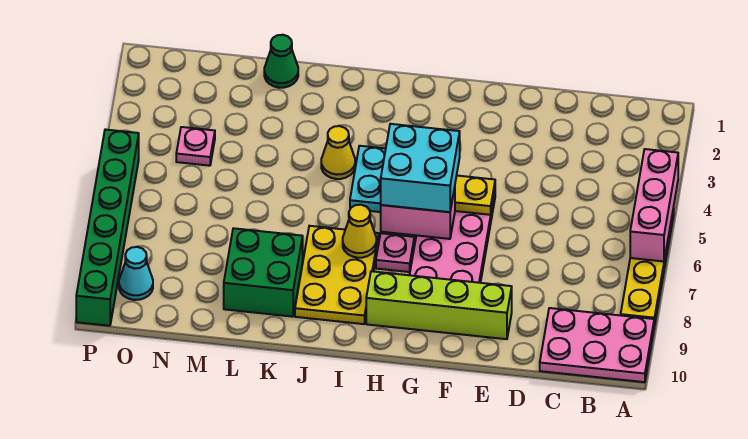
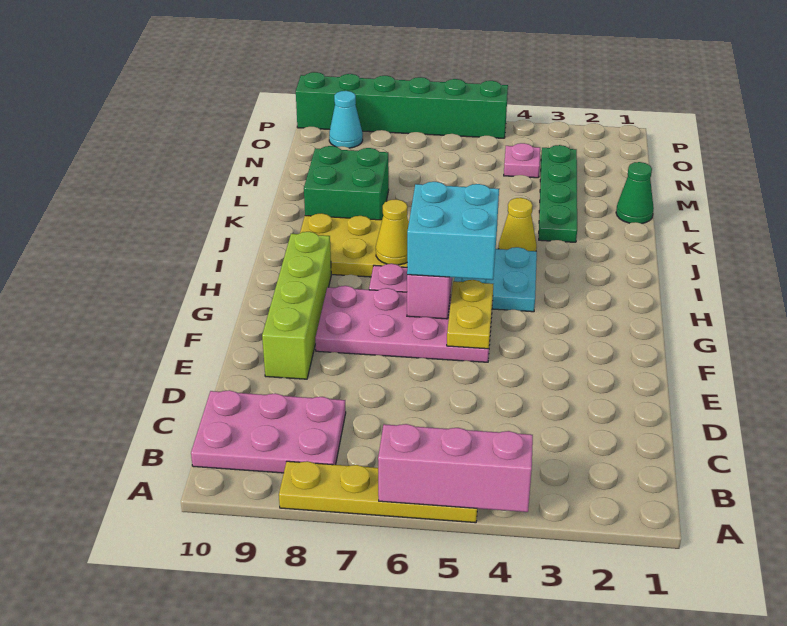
pink plate A9:C10 level 1 -> pink plate B8:C10 level 1
none -> green plate K3:N3 level 1

